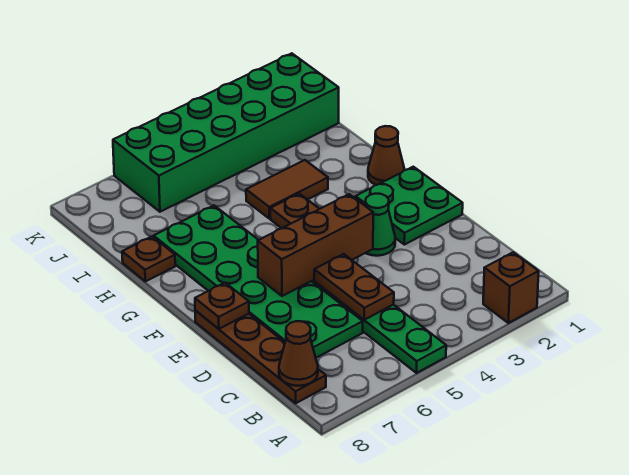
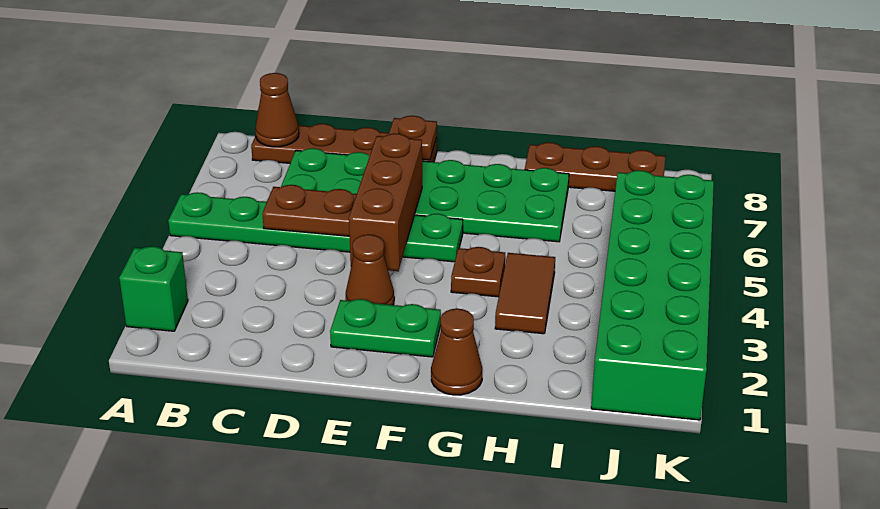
brown brick A2 level 1 -> green brick A2 level 1
green plate E1:F2 level 1 -> green plate E2:F2 level 1
green cone E3 level 1 -> brown cone E3 level 1
brown plate H8 level 1 -> brown plate H8:J8 level 1

